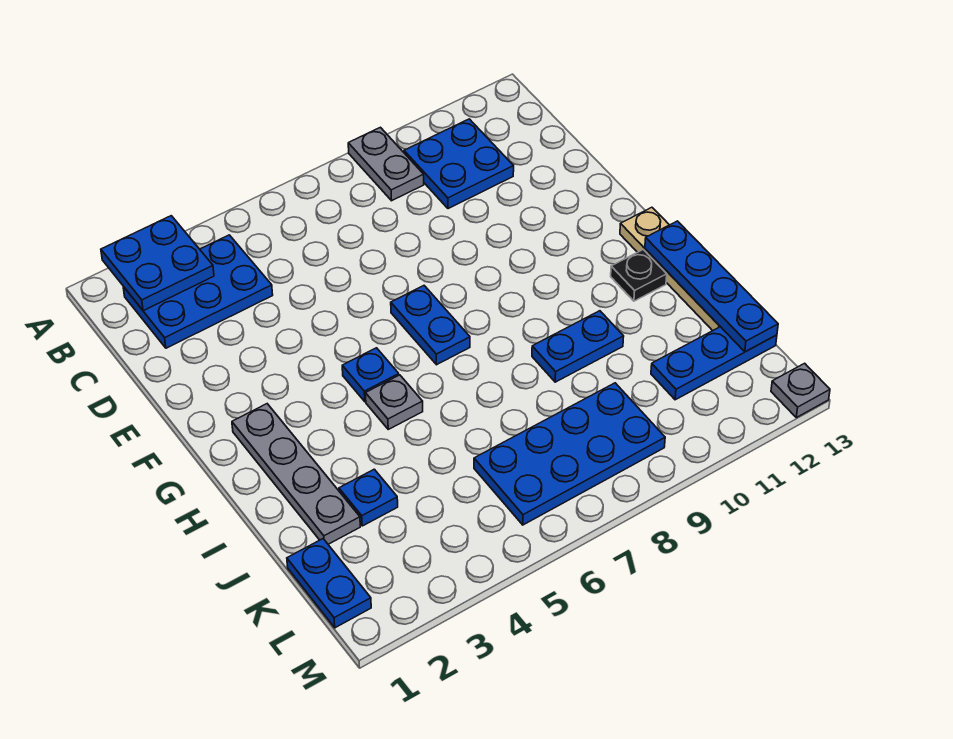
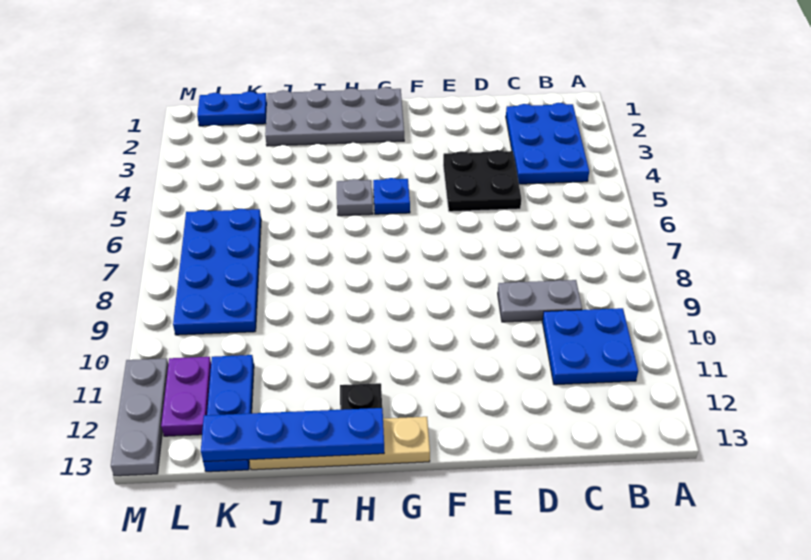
blue plate A2:B3 level 2 -> none
grey plate A9:B9 level 1 -> grey plate C9:D9 level 1
none -> black plate D4:E5 level 1
blue plate F7:G7 level 1 -> none
grey plate G2:J2 level 1 -> grey plate G1:J2 level 1
blue plate I9:I10 level 1 -> none
blue plate J3 level 1 -> none
none -> purple plate L11:L12 level 1
grey plate M13 level 1 -> grey plate M11:M13 level 1

